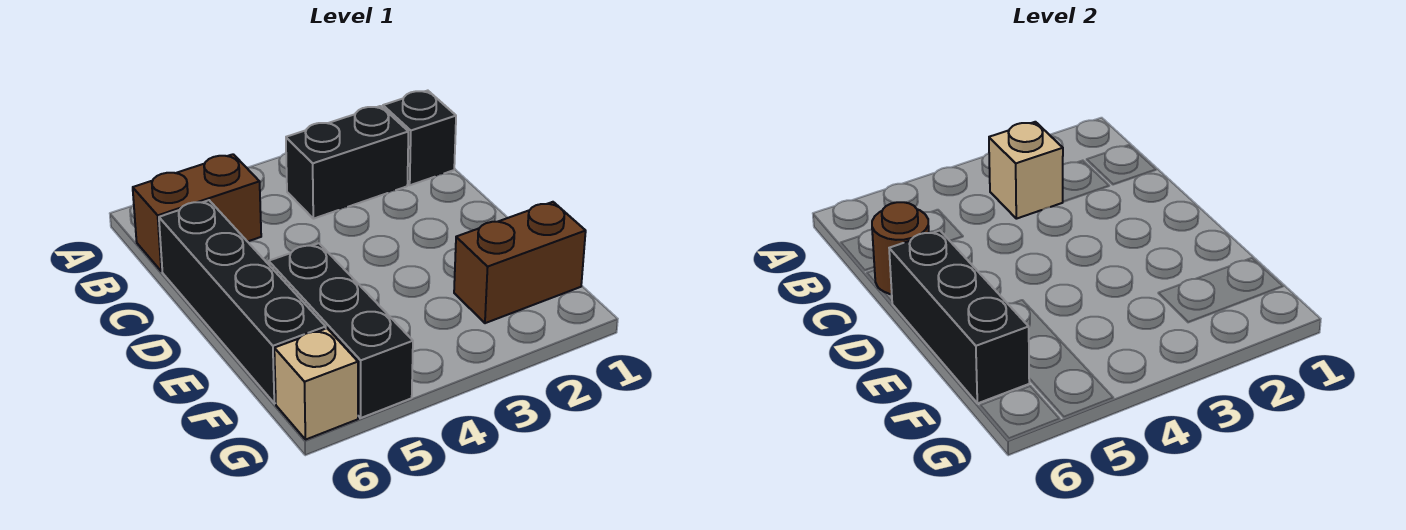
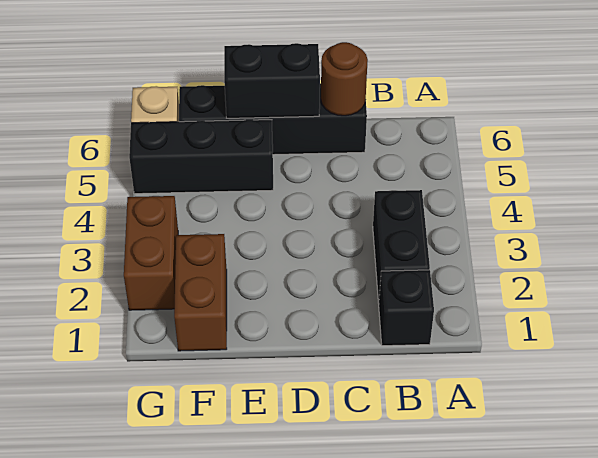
tan brick B3 level 2 -> none
brown brick B5:B6 level 1 -> brown brick G2:G3 level 1
black brick D6:F6 level 2 -> black brick D6:E6 level 2

